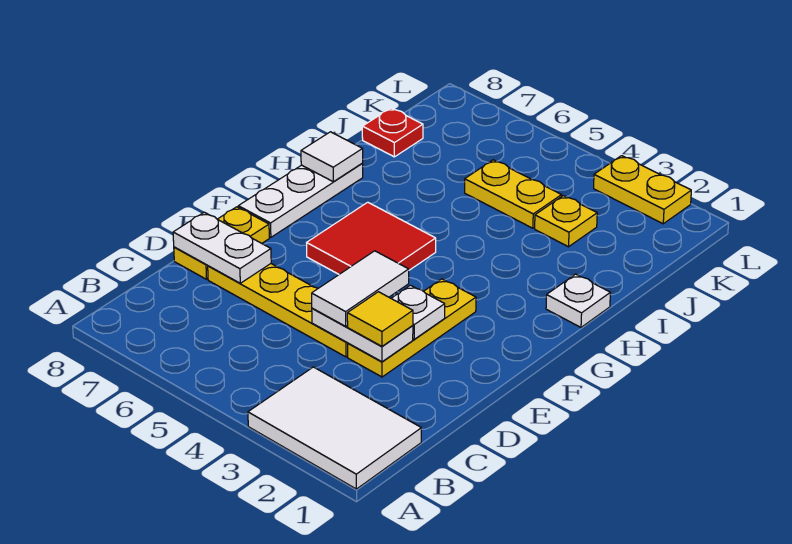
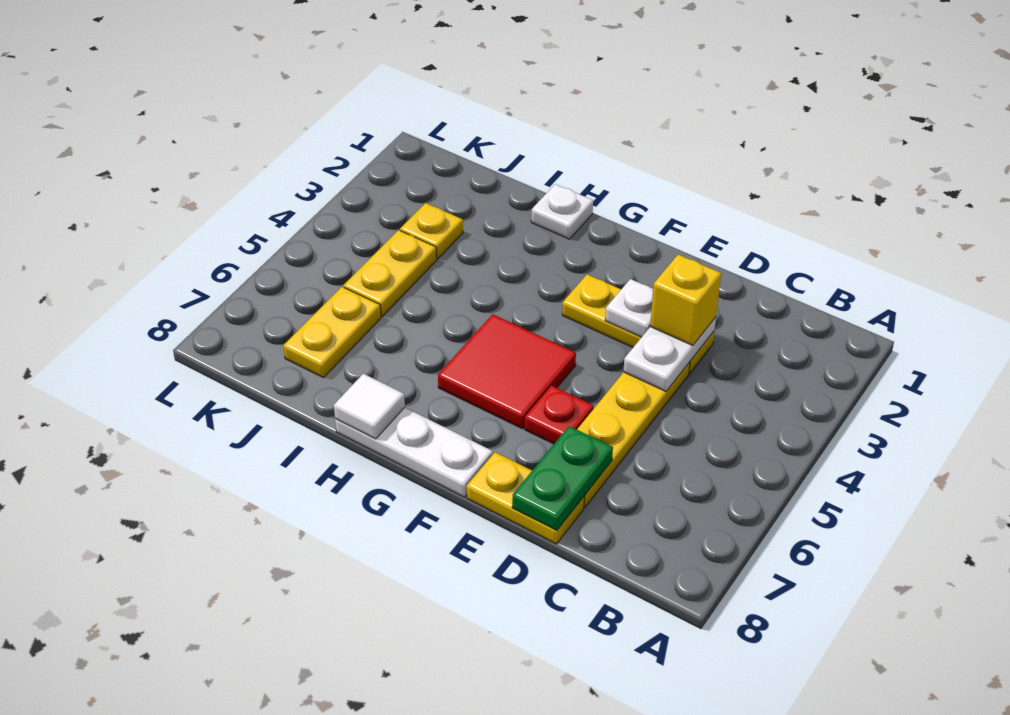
white tile A1:B3 level 1 -> none
yellow tile D3 level 3 -> yellow brick D3 level 3
white tile D4:E4 level 3 -> none
white plate D7:D8 level 2 -> green plate D7:D8 level 2
red plate J8 level 1 -> red plate E6 level 1
yellow plate L2:L3 level 1 -> yellow plate J6:J7 level 1

